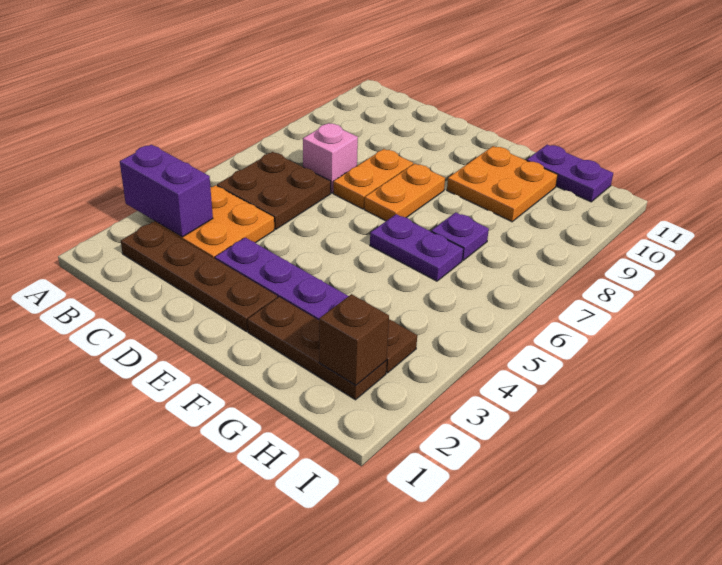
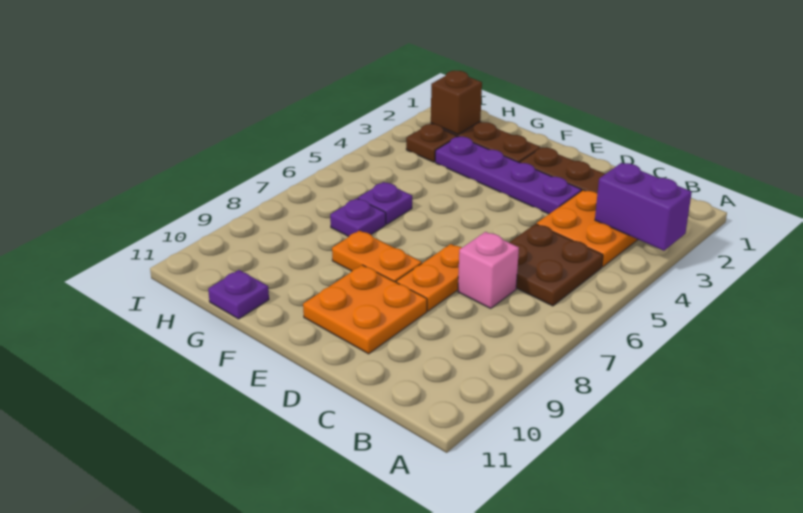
orange plate E7:E8 level 1 -> orange plate E8:F8 level 1
purple plate F6:G6 level 1 -> purple plate G6 level 1
orange plate F9:G10 level 1 -> orange plate D9:E10 level 1
purple plate G11:H11 level 1 -> purple plate G11 level 1

